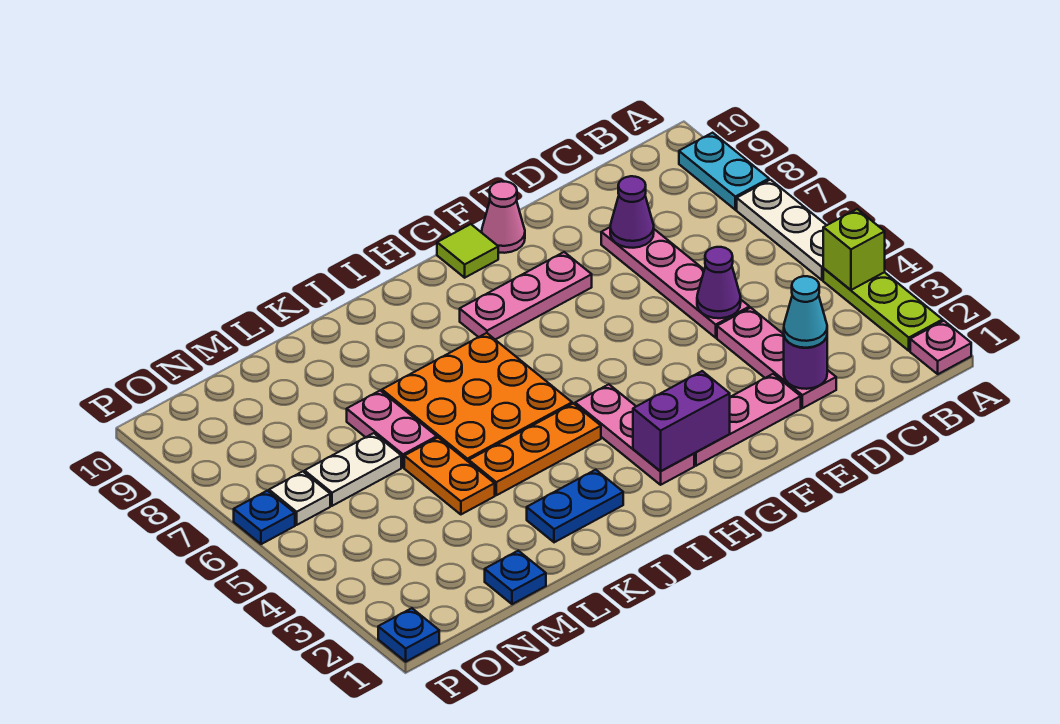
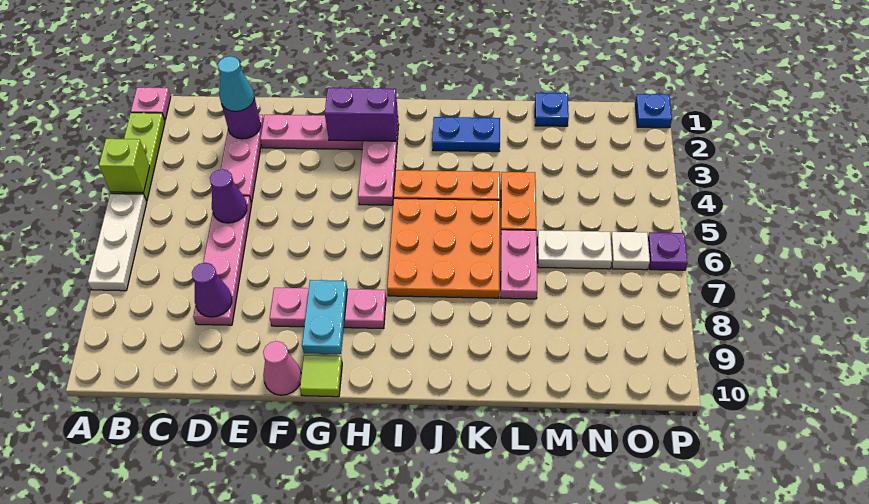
cyan plate A8:A9 level 1 -> cyan plate G8:G9 level 2
blue plate P6 level 1 -> purple plate P6 level 1

